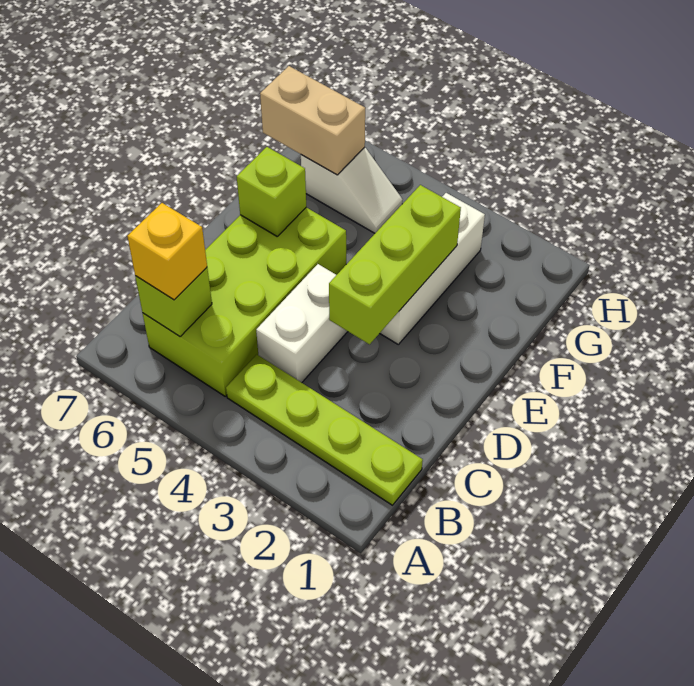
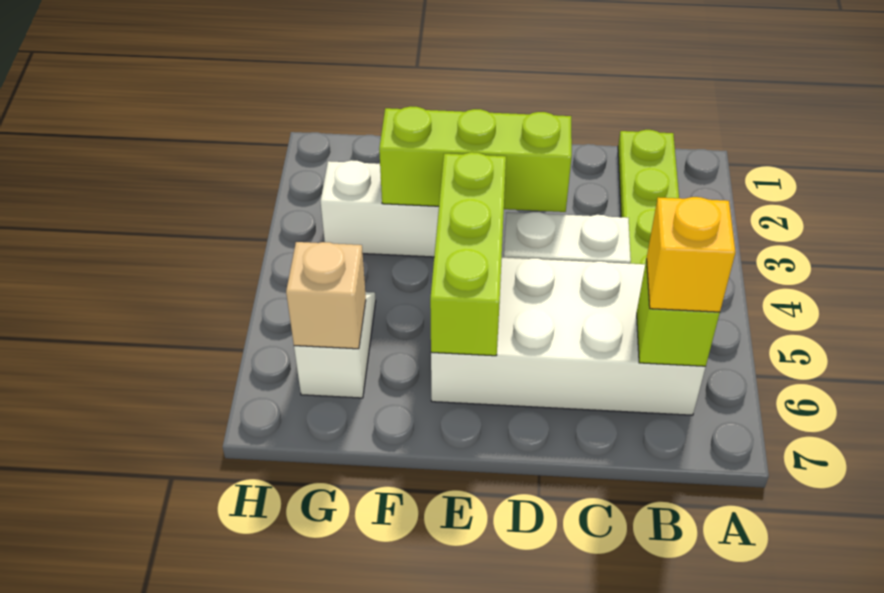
lime brick B5:E6 level 1 -> white brick B5:E6 level 1
lime brick E6 level 2 -> lime brick E4:E6 level 2
tan brick G6:G7 level 2 -> tan brick G6 level 2

